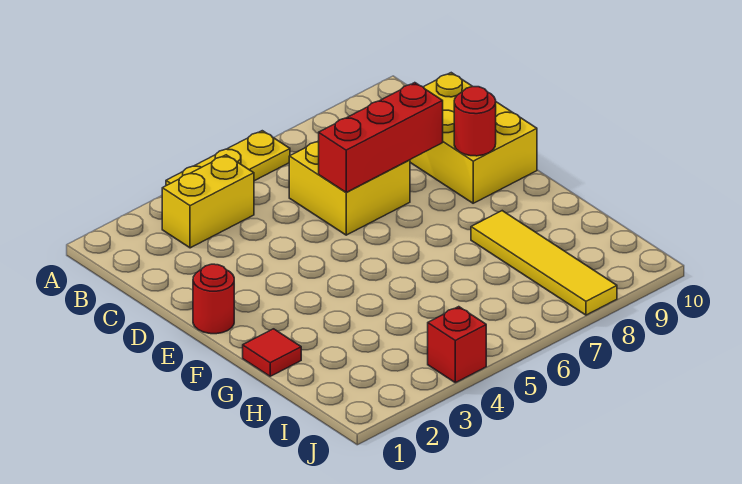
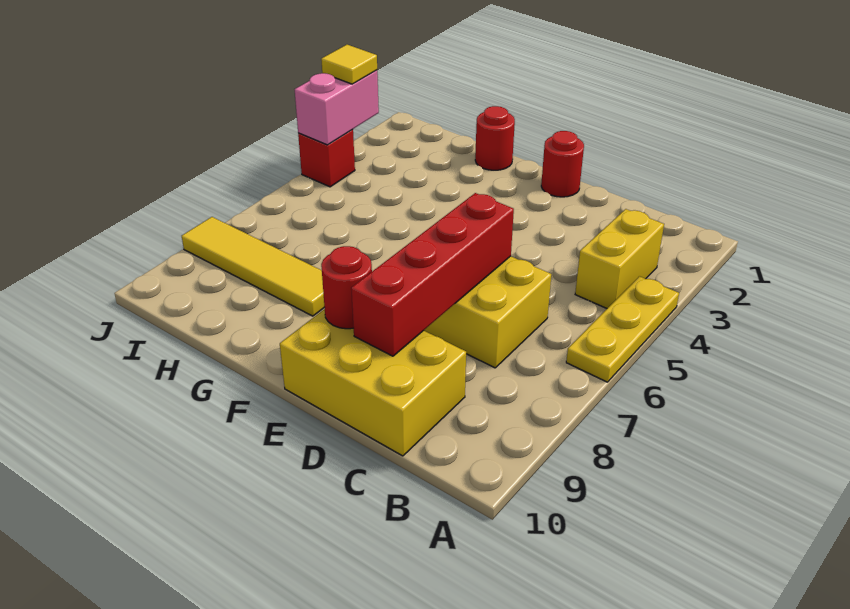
red brick D6:D8 level 2 -> red brick D6:D9 level 2
red tile G1 level 1 -> red round brick G1 level 1
none -> pink brick J3:J4 level 2
none -> yellow tile J3 level 3

